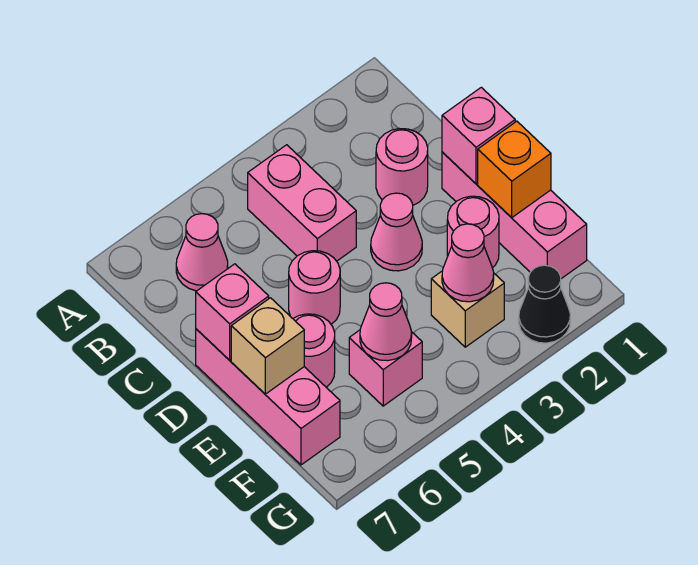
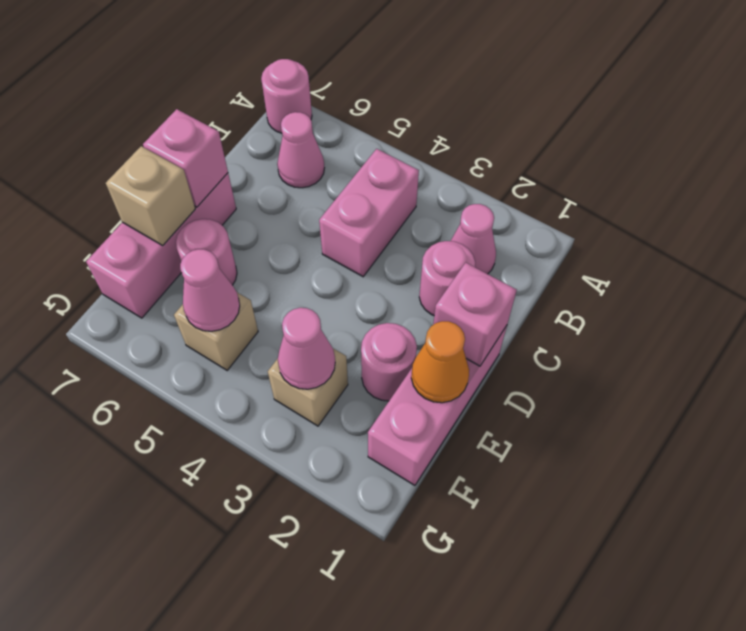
pink cone D3 level 1 -> pink cone B2 level 1
pink round brick D5 level 1 -> pink round brick A7 level 1
orange brick E1 level 2 -> orange cone E1 level 2
pink brick F5 level 1 -> tan brick F5 level 1
black cone G2 level 1 -> none

